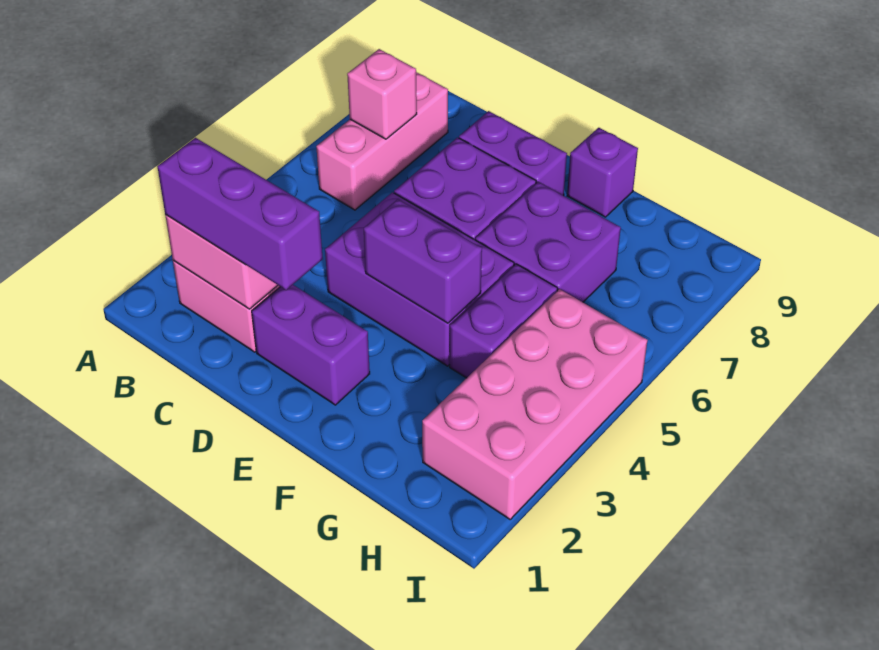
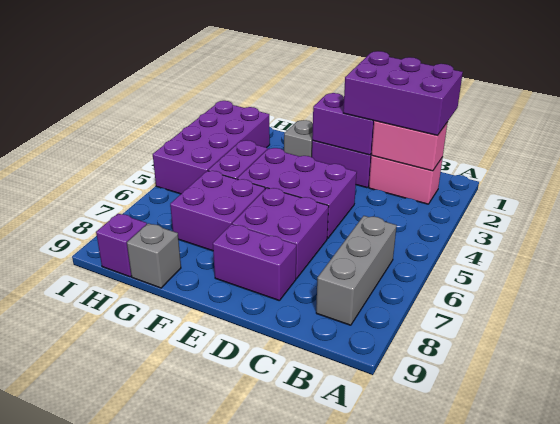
purple brick B2:D2 level 3 -> purple brick B1:D2 level 3
pink brick B6:B8 level 1 -> grey brick B6:B8 level 1
pink brick B7 level 2 -> none
purple brick E4:F4 level 2 -> purple brick D2:E2 level 2
none -> grey brick F2 level 1
purple brick F9 level 1 -> purple brick H9 level 1
none -> grey brick G9 level 1
pink brick H2:I5 level 1 -> purple brick H2:I5 level 1

